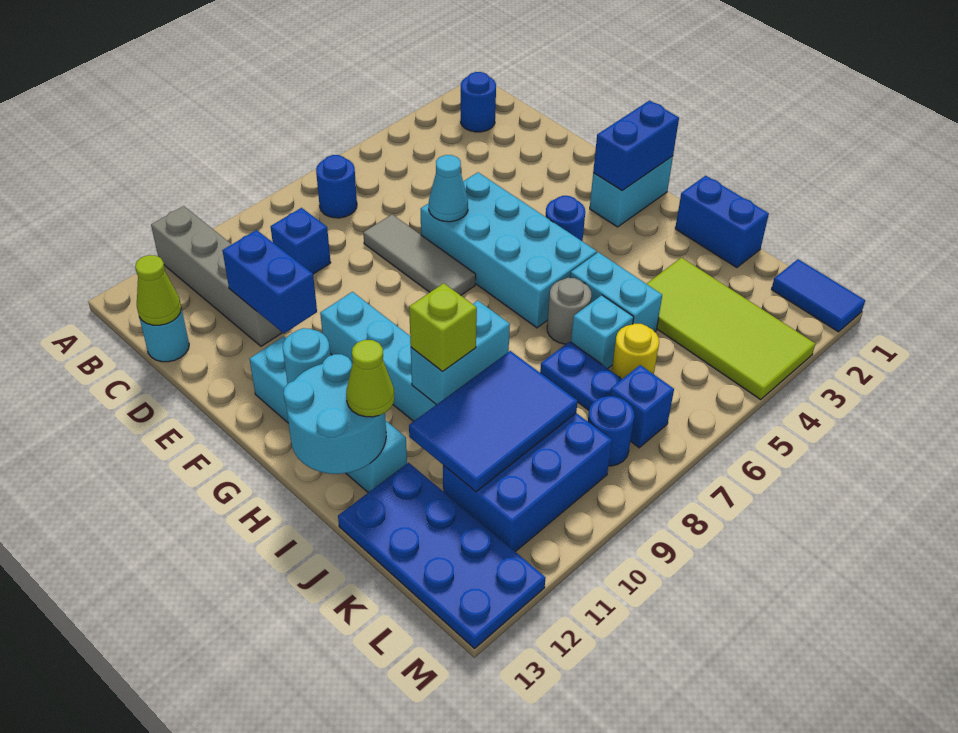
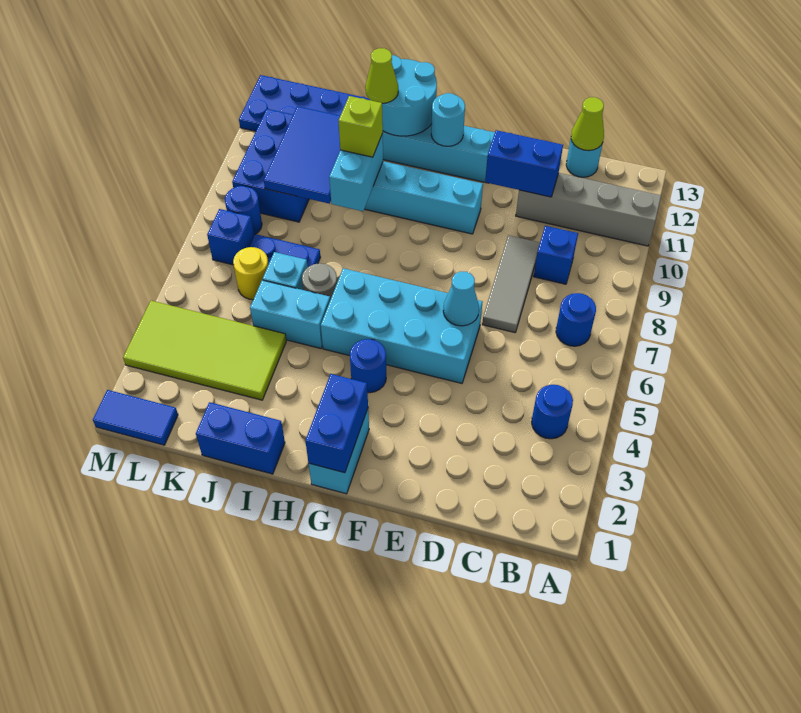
blue round brick B2 level 1 -> blue round brick B4 level 1
grey tile D7:F7 level 1 -> grey tile D7:D9 level 1

